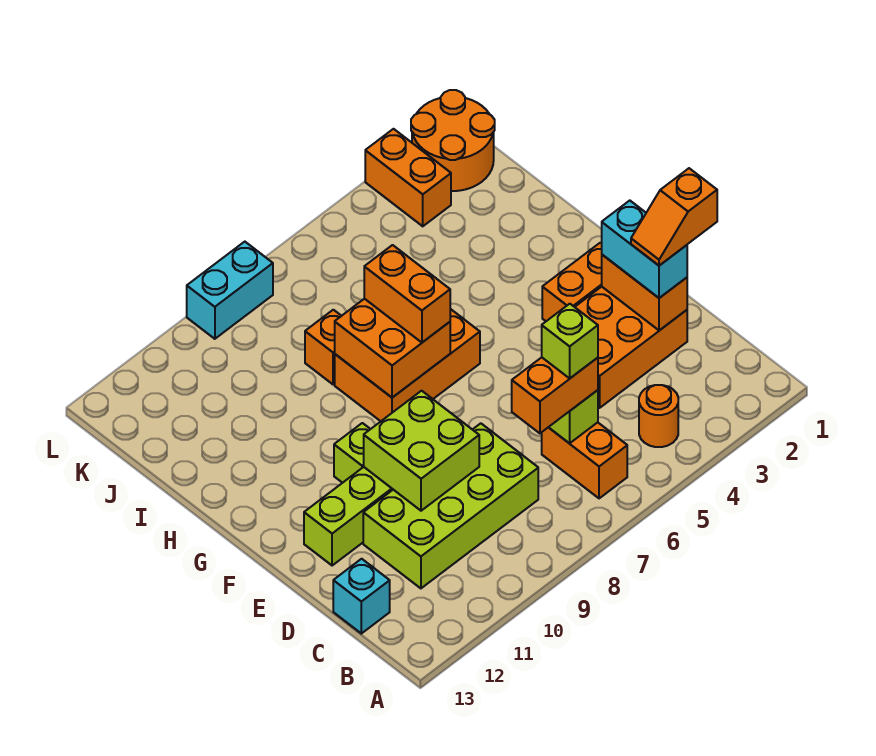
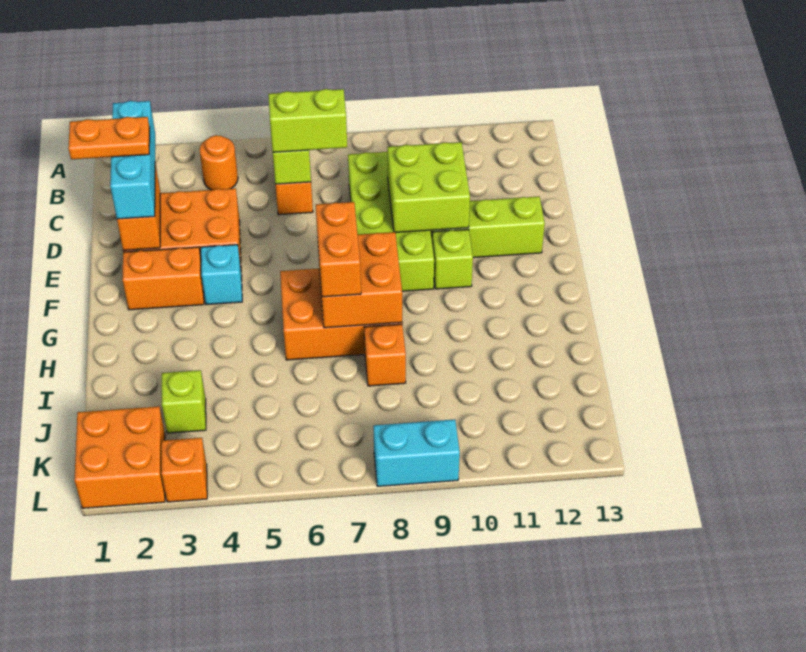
orange brick C6:C7 level 3 -> lime brick C6:C7 level 3
lime brick C6 level 4 -> lime brick J3 level 1
lime brick C8:D11 level 1 -> lime brick C8:F9 level 1
cyan brick C13 level 1 -> cyan brick F4 level 1
orange slope D1:D2 level 4 top 1 -> orange plate D1:D2 level 4
cyan brick D2:E2 level 3 -> cyan brick C2:E2 level 3
orange round brick K1:L2 level 1 -> orange brick K1:L2 level 1
orange brick K3:L3 level 1 -> orange brick L3 level 1

